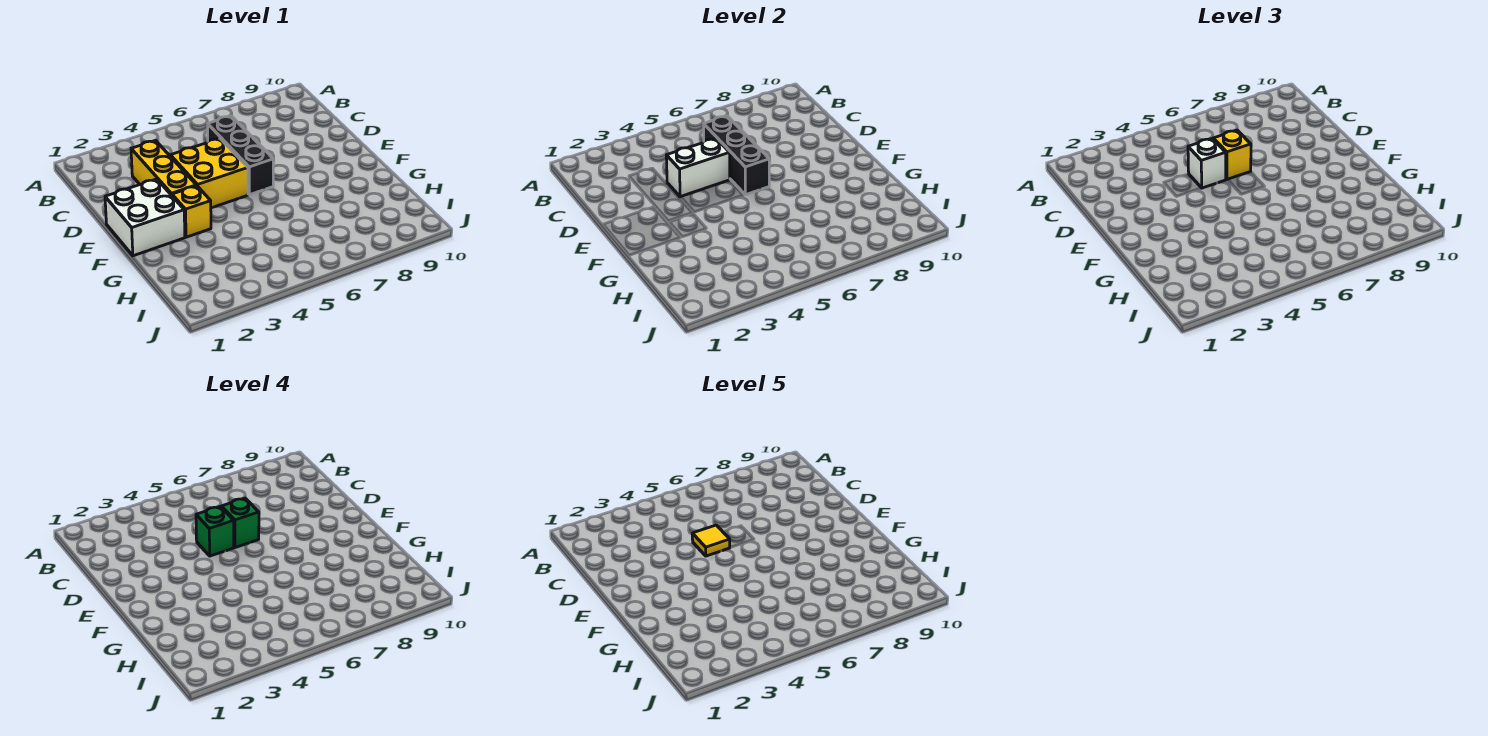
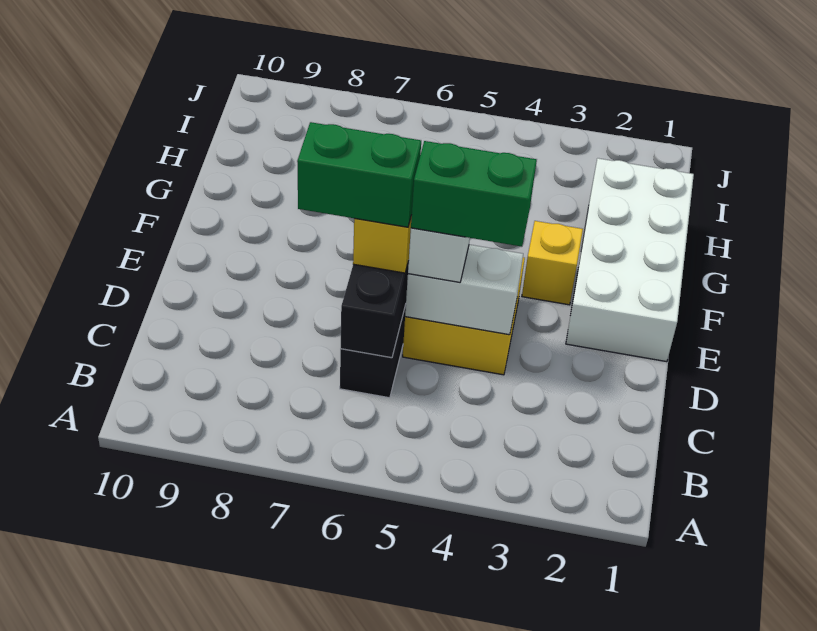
yellow brick C3:E3 level 1 -> none
green brick D5 level 4 -> green brick D4:D5 level 4
yellow tile D5 level 5 -> none
green brick D6 level 4 -> green brick D6:D7 level 4
white brick E1:F2 level 1 -> white brick E1:H2 level 1

